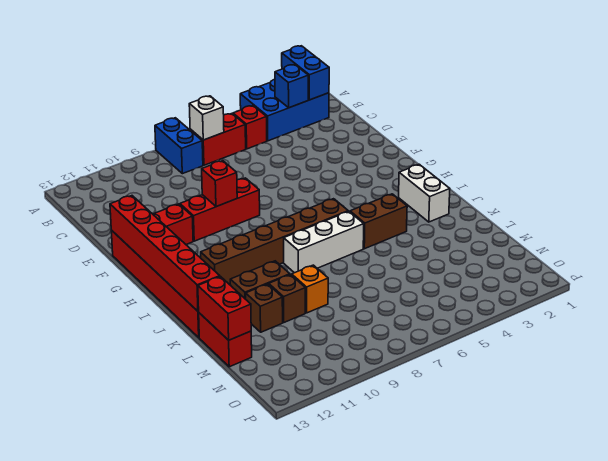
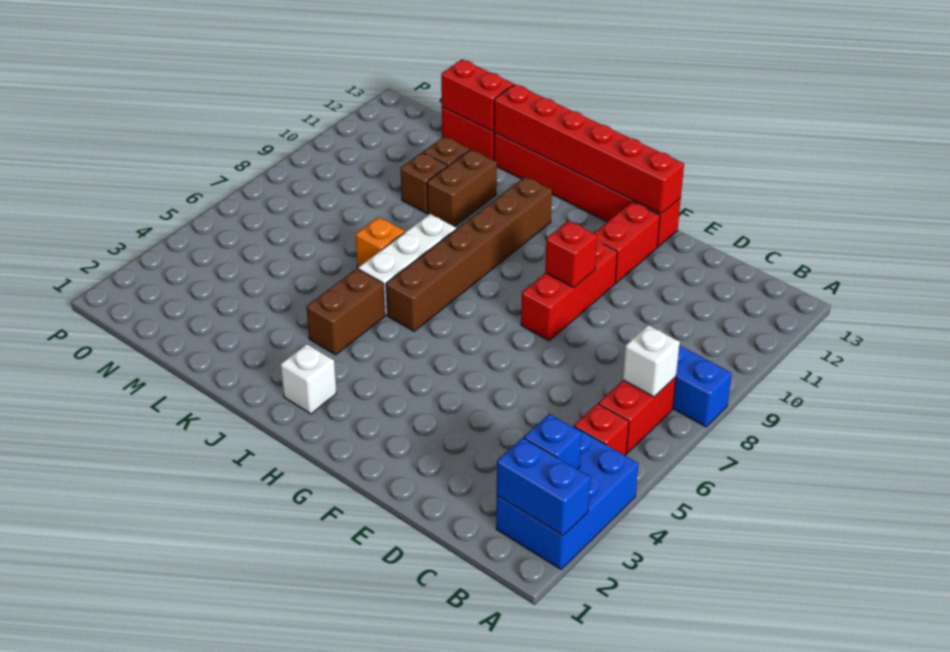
white brick I2:J2 level 1 -> white brick I2 level 1
orange brick L9 level 1 -> orange brick K7 level 1

